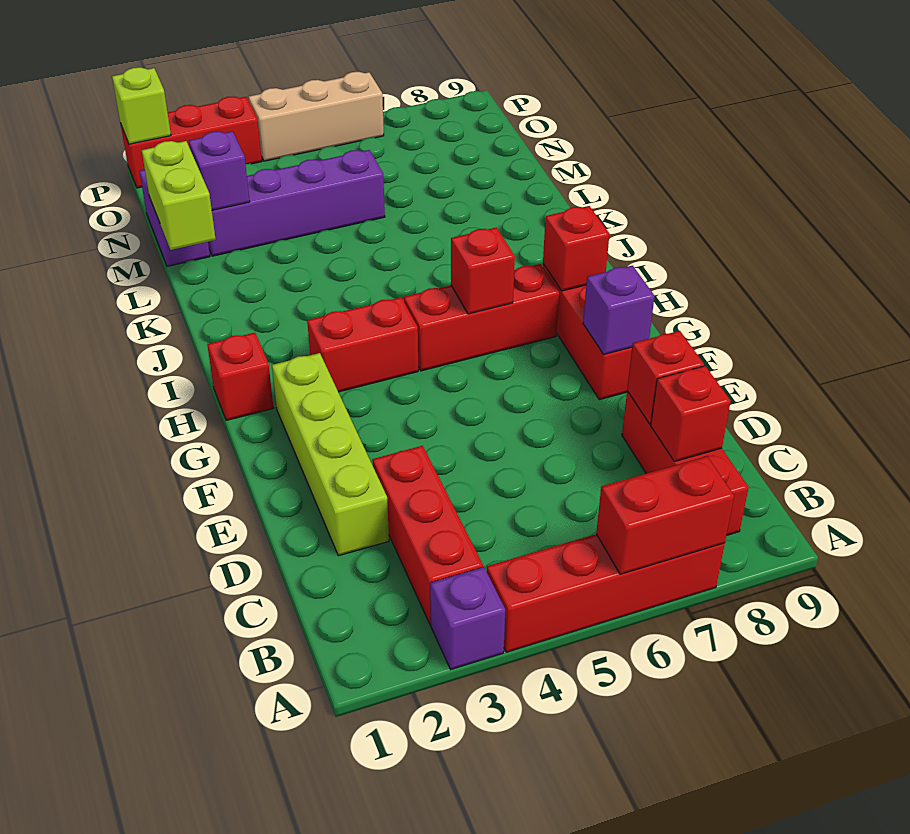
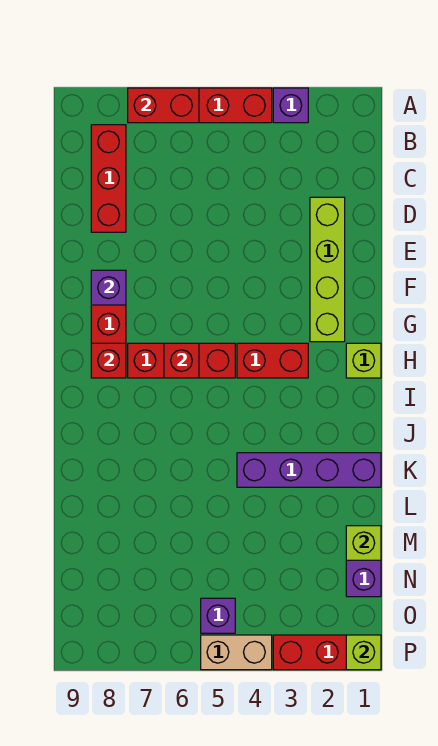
red brick B3:D3 level 1 -> none
red brick C8 level 2 -> none
red brick D8 level 2 -> none
red brick H1 level 1 -> lime brick H1 level 1
lime brick L1:M1 level 2 -> lime brick M1 level 2
purple brick M2:M5 level 1 -> purple brick K1:K4 level 1
purple brick M2 level 2 -> purple brick O5 level 1
tan brick P4:P6 level 1 -> tan brick P4:P5 level 1

